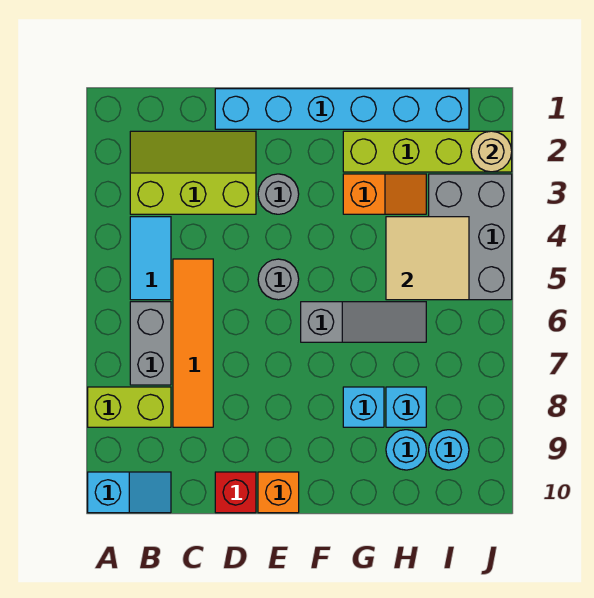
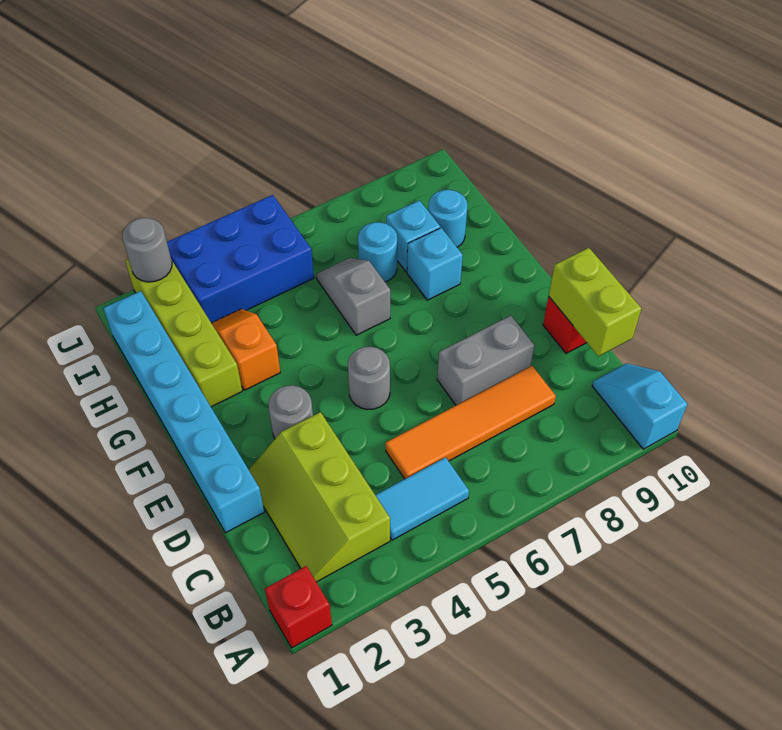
none -> red brick A1 level 1
lime brick A8:B8 level 1 -> lime brick C10:D10 level 2
grey brick B6:B7 level 1 -> grey brick D7:D8 level 1
orange brick E10 level 1 -> none
grey slope F6:H6 level 1 top F -> grey slope G6:H6 level 1 top G
tan tile H4:I5 level 2 -> none
grey brick I3:J5 level 1 -> blue brick I3:J5 level 1
cyan round brick I9 level 1 -> cyan round brick H7 level 1
tan round brick J2 level 2 -> grey round brick J2 level 2

